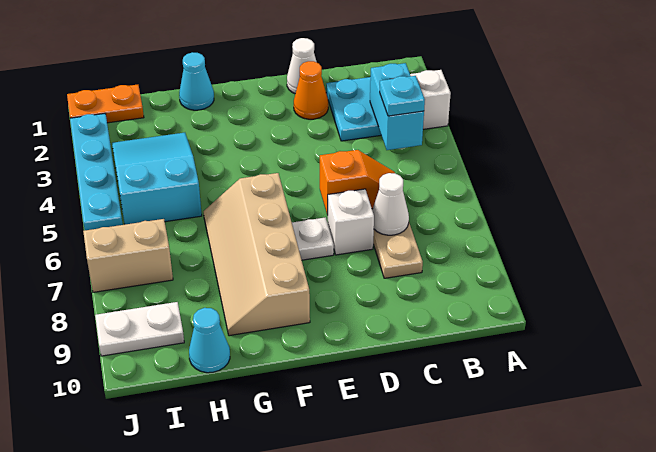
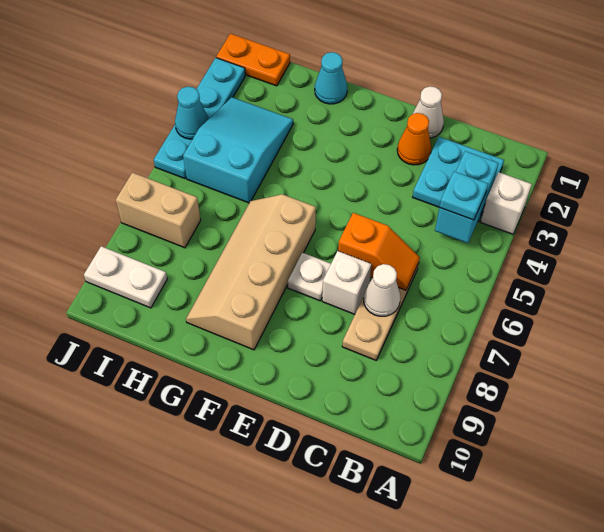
cyan cone H10 level 1 -> cyan cone J4 level 2

